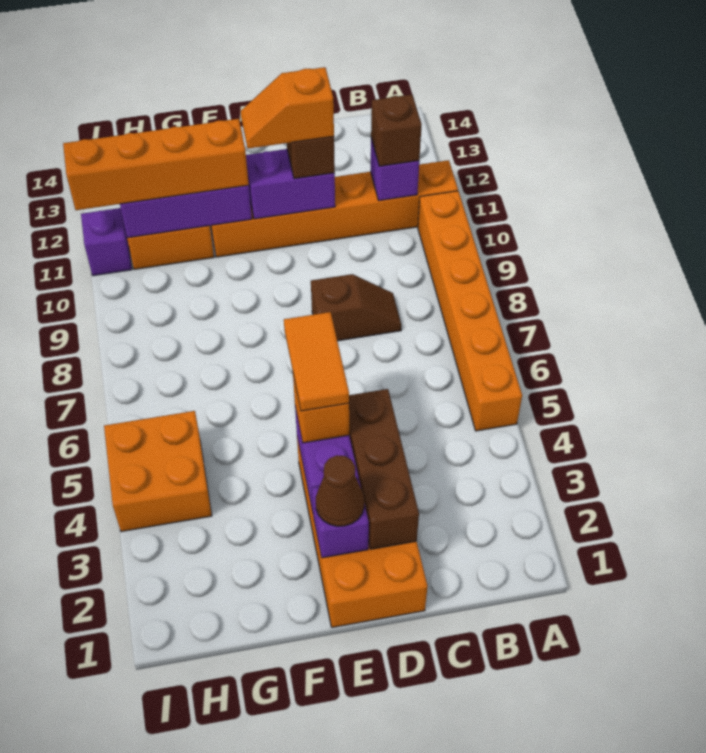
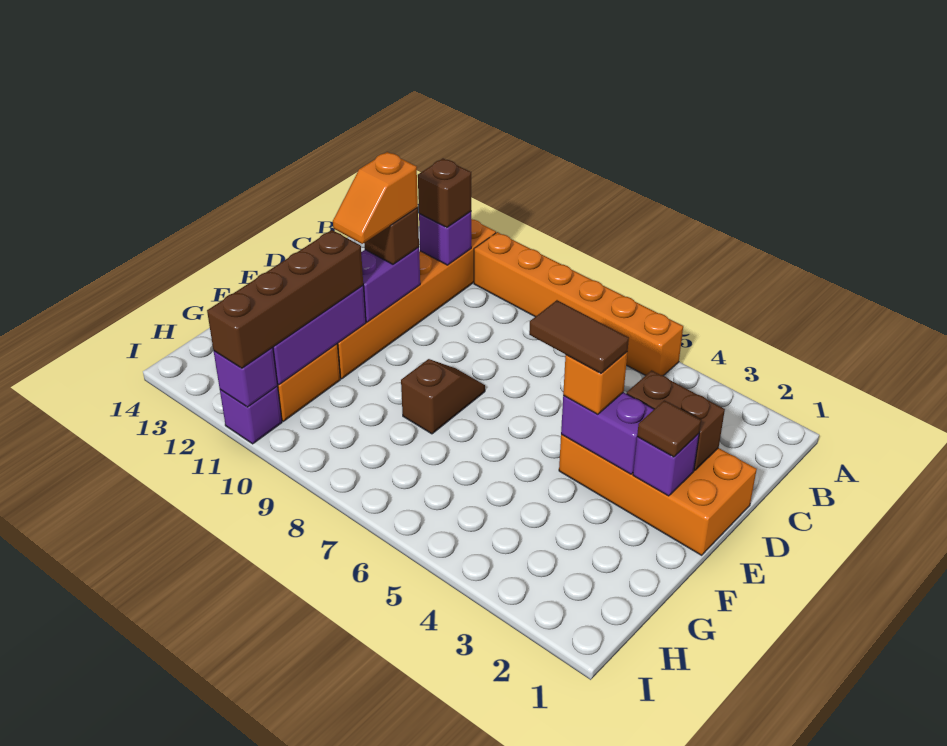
brown slope C8:D8 level 1 top D -> brown slope E8:F8 level 1 top F
brown brick D2:D4 level 2 -> brown brick D2:D3 level 2
brown cone E2 level 3 -> brown tile E2 level 3
orange tile E4:E5 level 4 -> brown tile E4:E5 level 4
orange brick F11:I11 level 3 -> brown brick F11:I11 level 3
orange brick H4:I5 level 1 -> none
none -> purple brick I11 level 2

